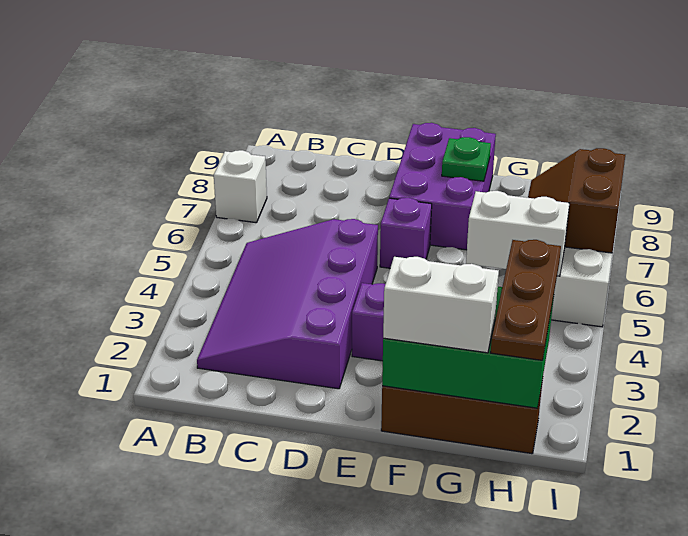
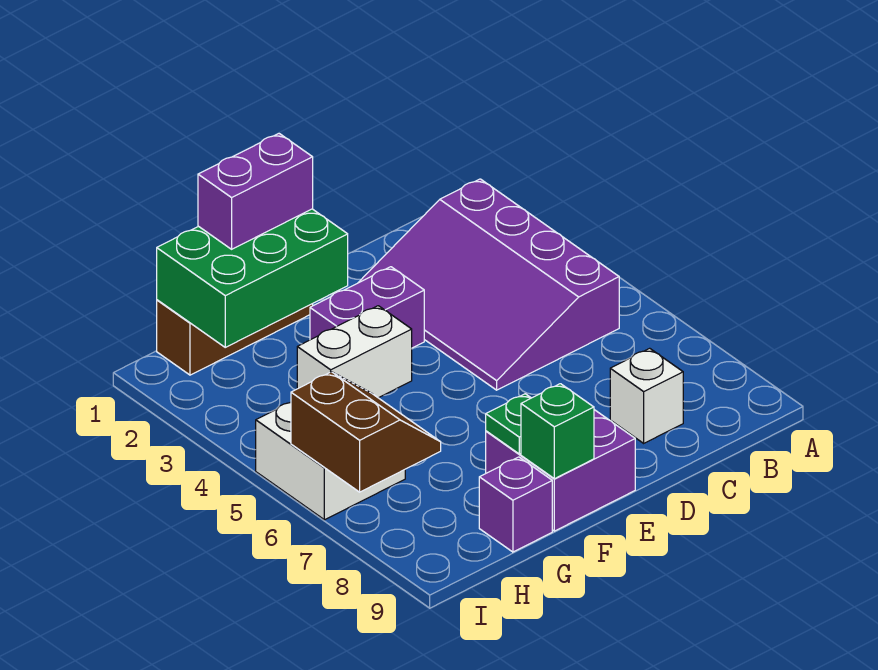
white brick A7 level 1 -> white brick C8 level 1
purple slope B2:D5 level 1 top D -> purple slope B2:D5 level 1 top B
purple brick E6 level 1 -> purple brick G9 level 1
purple brick E7:F9 level 1 -> purple brick E8:F9 level 1
white brick F1:G1 level 3 -> purple brick F1:G1 level 3
none -> green brick F9 level 2
brown plate H1:H3 level 3 -> none

